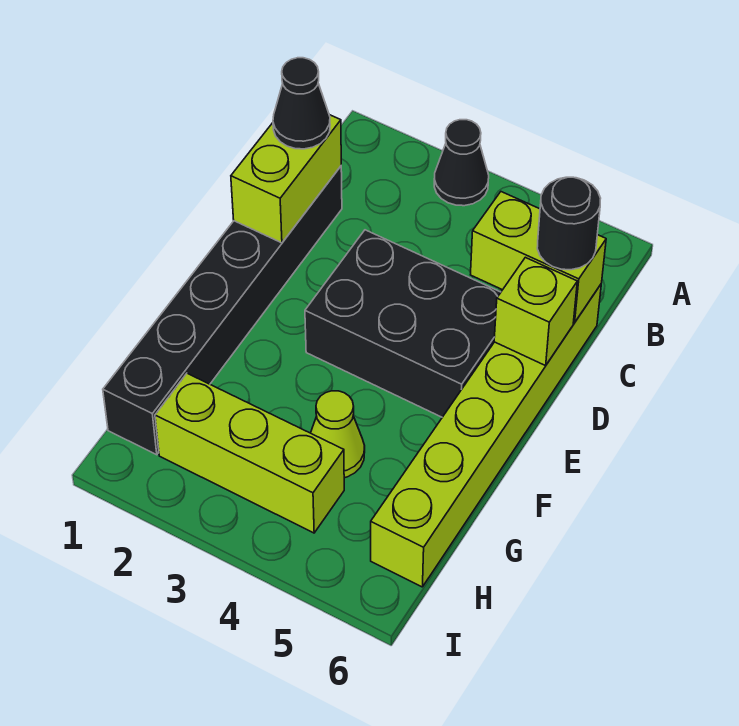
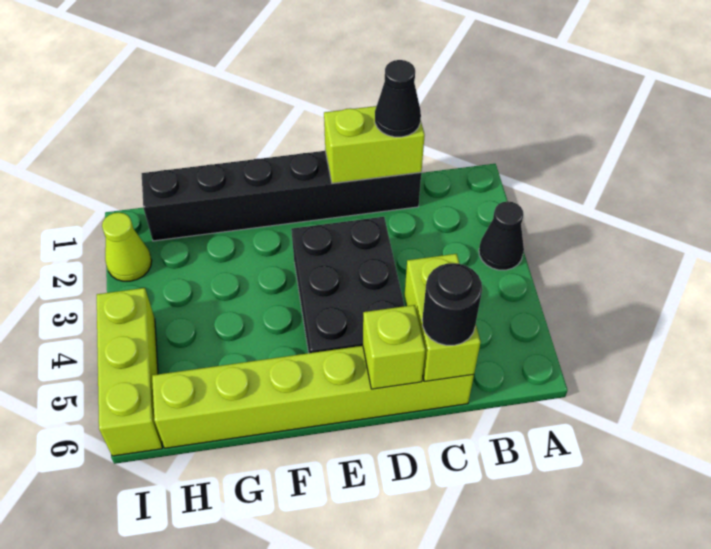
lime cone G4 level 1 -> lime cone I2 level 1
lime brick H2:H4 level 1 -> lime brick I4:I6 level 1

